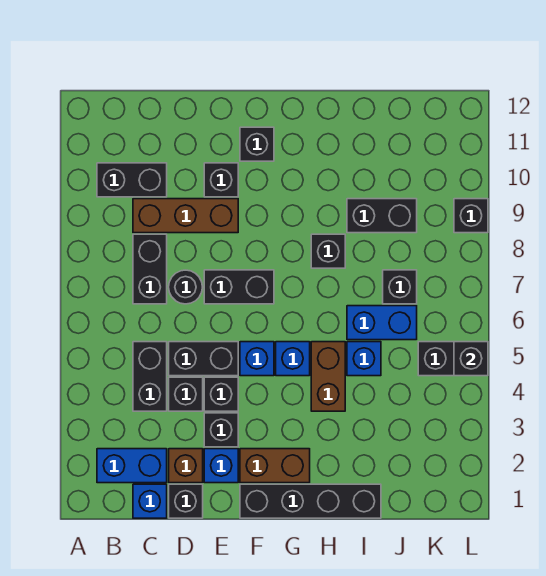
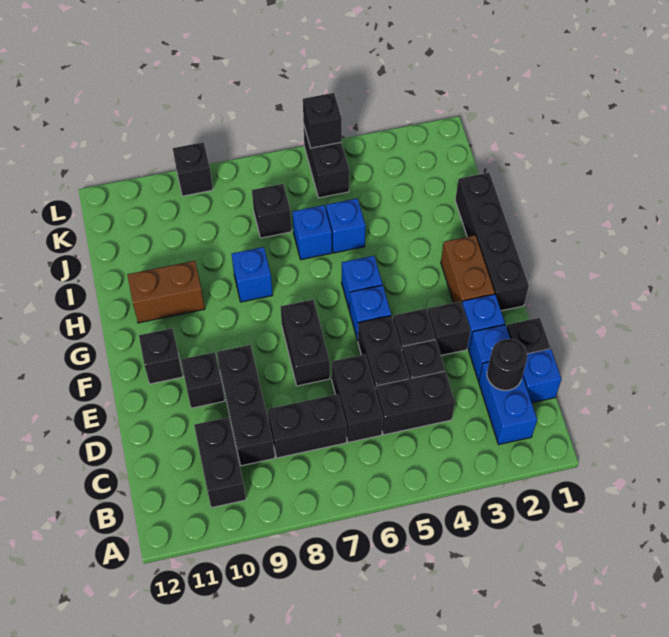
brown brick C9:E9 level 1 -> black brick C9:E9 level 1
brown brick D2 level 1 -> blue brick D2 level 1
black round brick D7 level 1 -> black round brick C2 level 2
brown brick H4:H5 level 1 -> brown brick H10:H11 level 1
black brick H8 level 1 -> blue brick H8 level 1
blue brick I6:J6 level 1 -> blue brick I6 level 1
black brick I9:J9 level 1 -> black brick C6:D6 level 1

